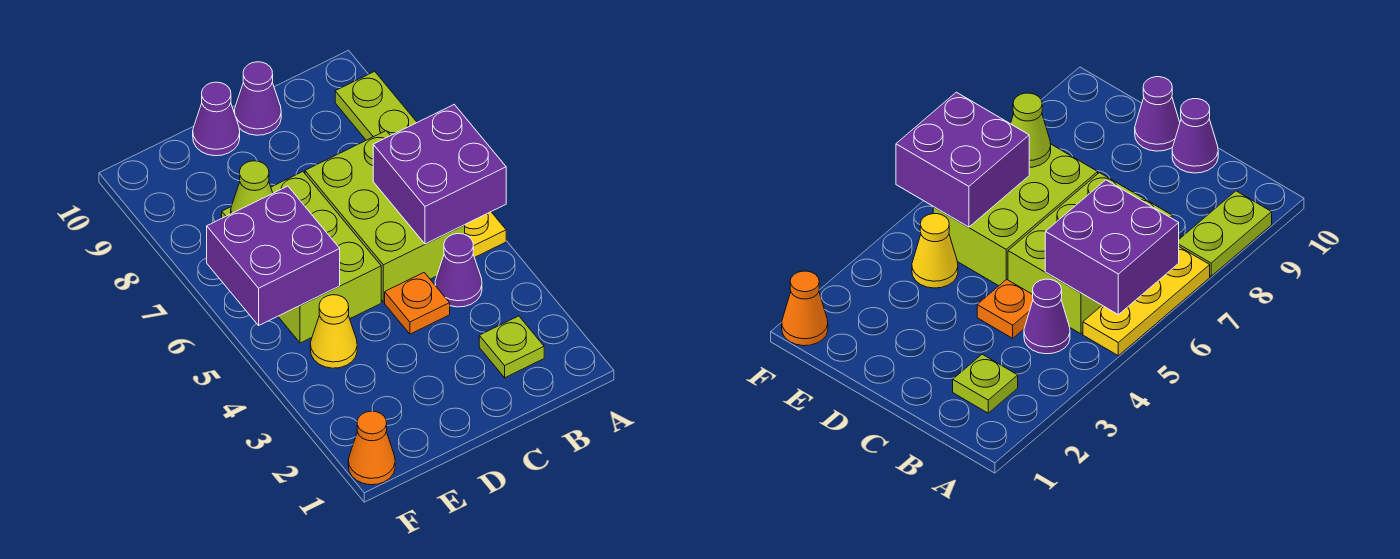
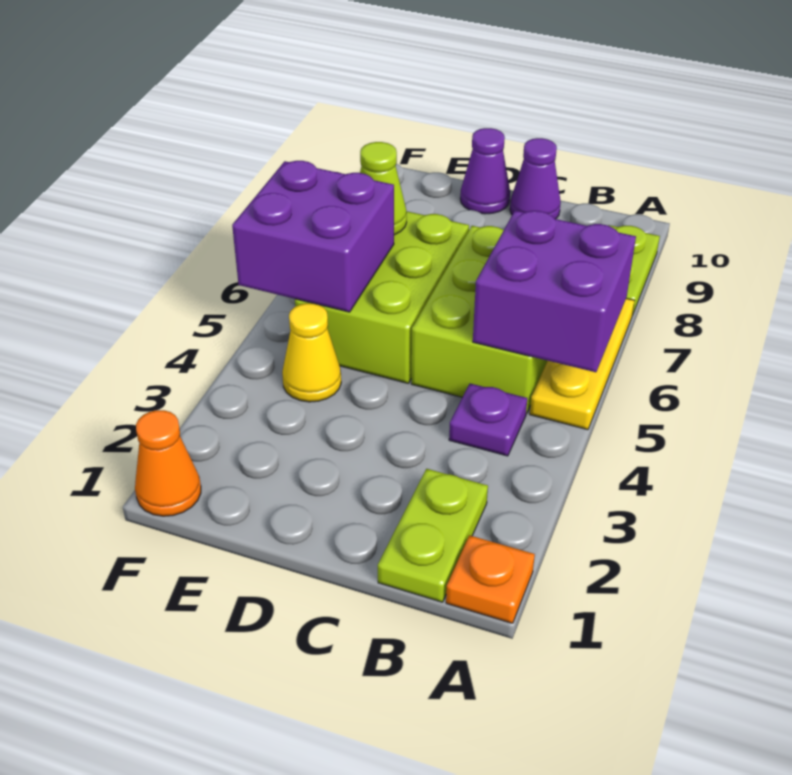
lime plate B2 level 1 -> lime plate B1:B2 level 1
purple cone B4 level 1 -> purple plate B4 level 1
orange plate C4 level 1 -> orange plate A1 level 1

